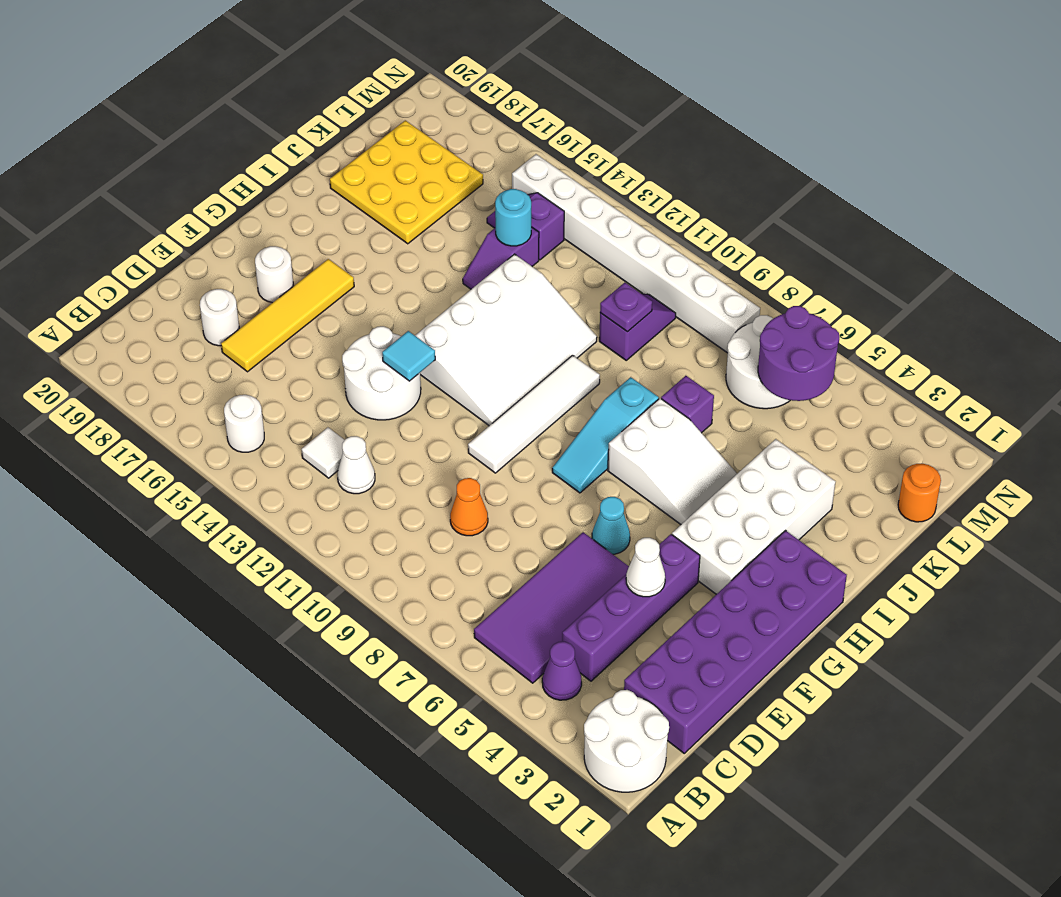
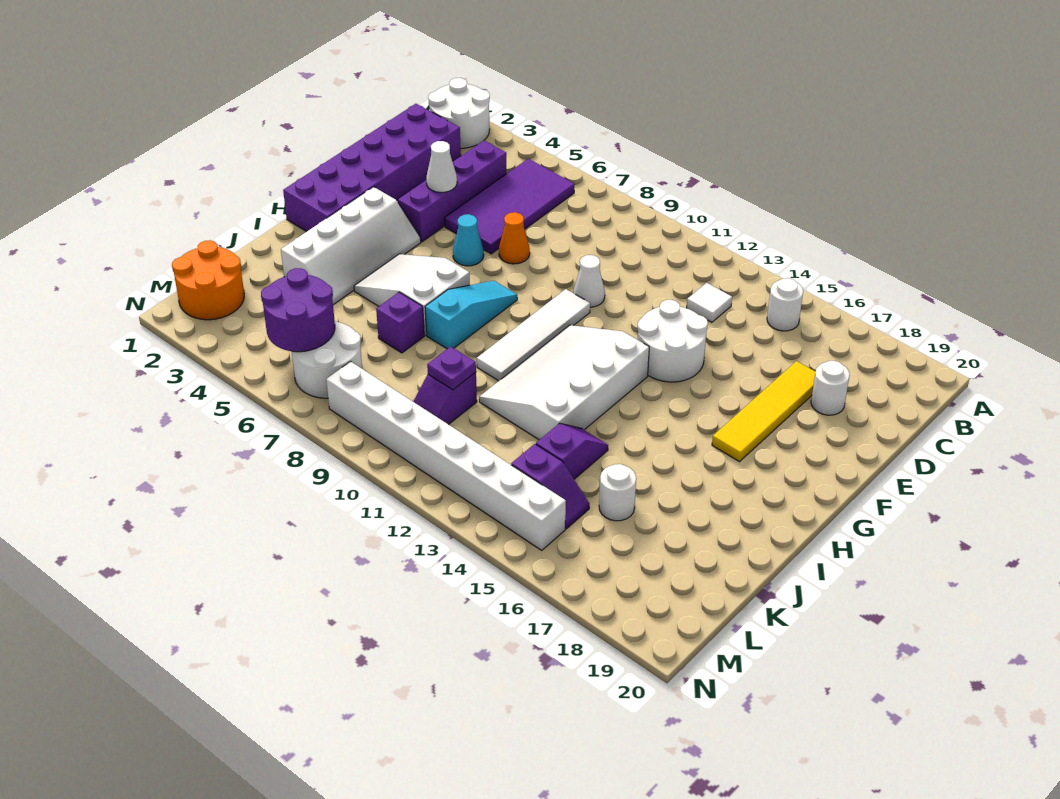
purple cone B4 level 1 -> none
white cone C12 level 1 -> white cone E10 level 1
orange cone D9 level 1 -> orange cone E7 level 1
cyan tile F13 level 2 -> none
white round brick F18 level 1 -> white round brick K16 level 1
white brick G3:J4 level 1 -> white slope G3:J4 level 1 top 3
yellow plate J17:L19 level 1 -> none
cyan round brick K14 level 2 -> none
orange round brick L1 level 1 -> orange round brick L1:M2 level 1

